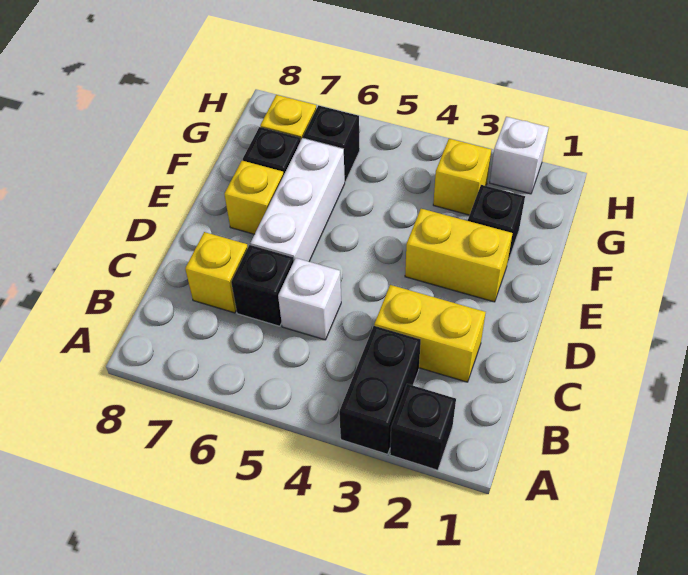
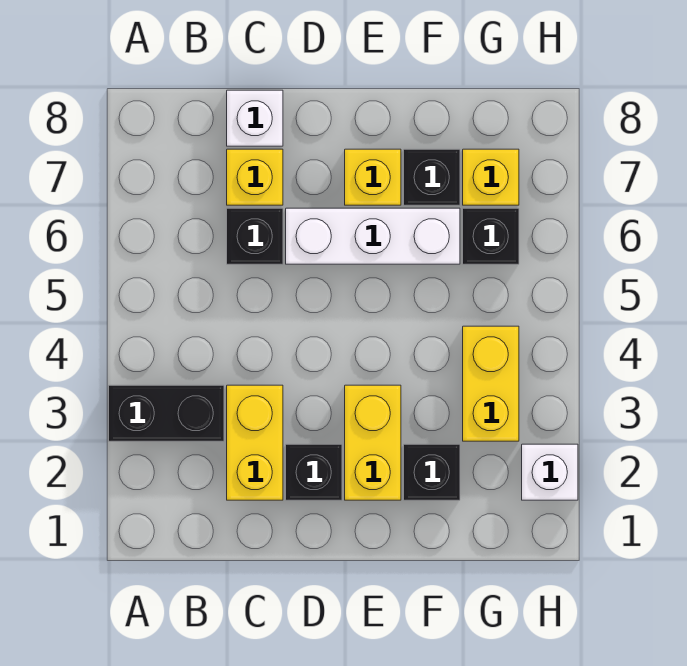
black brick A2 level 1 -> black brick D2 level 1
white brick C5 level 1 -> white brick C8 level 1
yellow brick G3 level 1 -> yellow brick G3:G4 level 1

